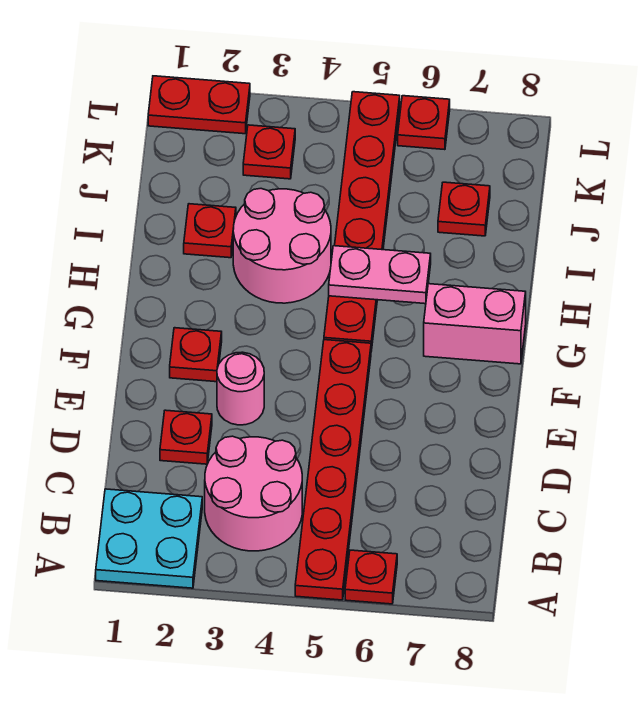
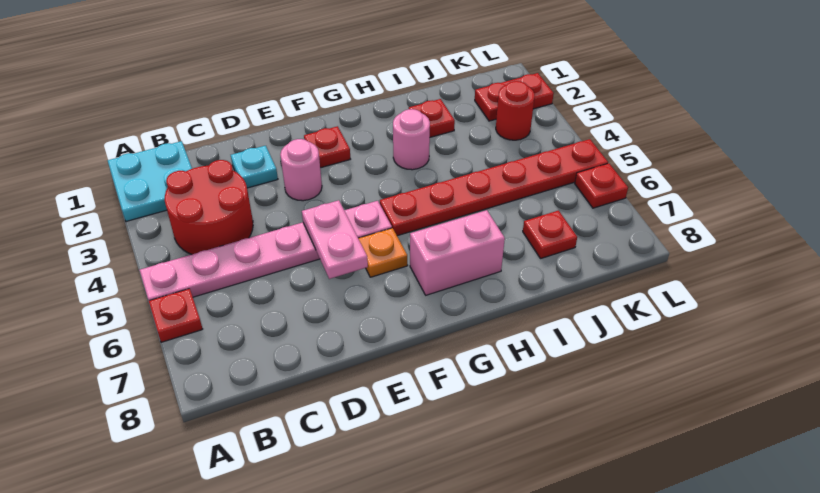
red plate A5:F5 level 1 -> pink plate A5:F5 level 1
pink round brick B3:C4 level 1 -> red round brick B3:C4 level 1
red plate D2 level 1 -> cyan plate D2 level 1
none -> orange plate F6 level 1
pink brick G7:G8 level 1 -> pink brick G7:H7 level 1
pink round brick H3:I4 level 1 -> pink round brick H3 level 1
pink plate H5:H6 level 2 -> pink plate E5:E6 level 2
red plate K3 level 1 -> red round brick K3 level 1
red plate L1:L2 level 1 -> red plate K2:L2 level 1

